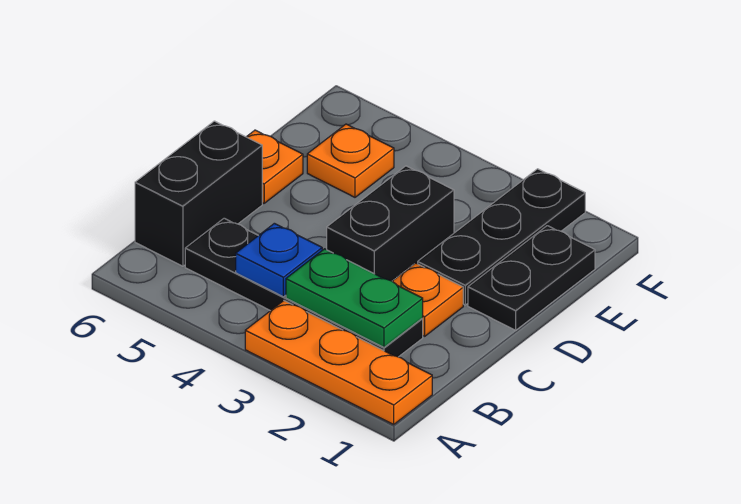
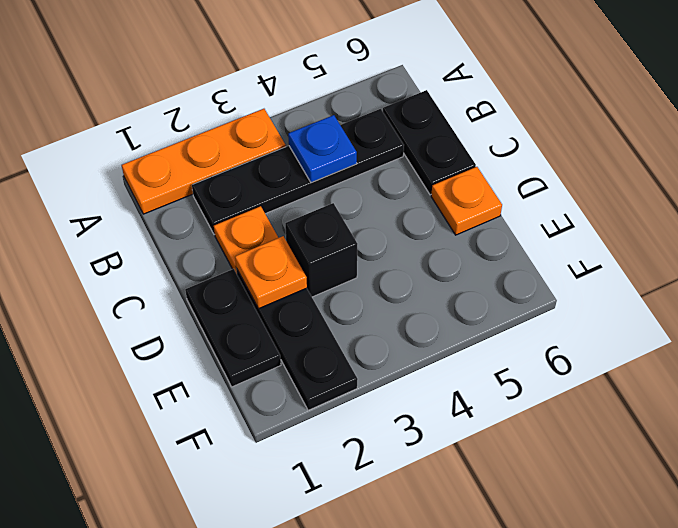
green plate B2:B3 level 2 -> none
black brick B6:C6 level 1 -> black plate B6:C6 level 1
black brick C3:D3 level 1 -> black brick D3 level 1
orange plate E5 level 1 -> orange plate D2 level 2

